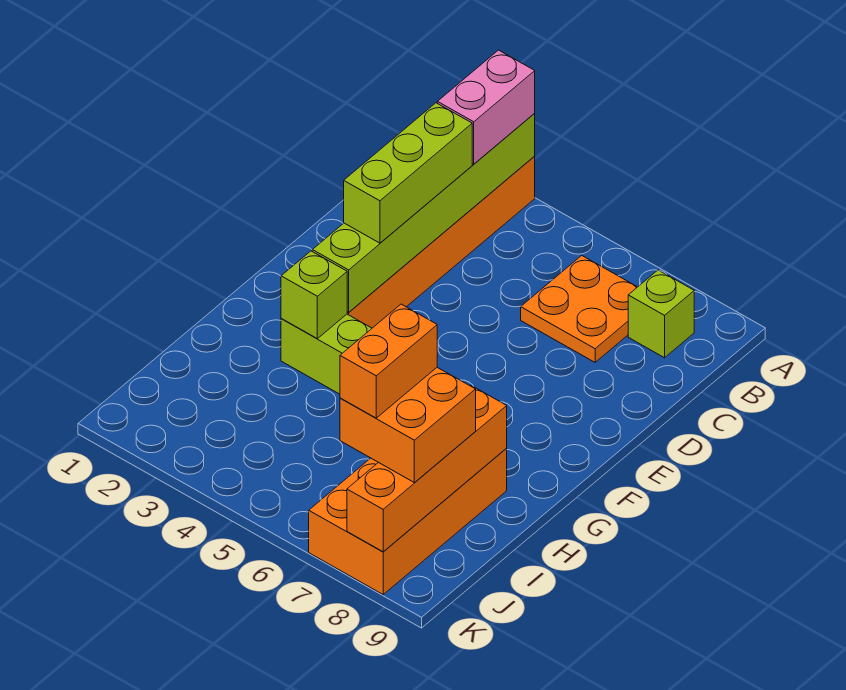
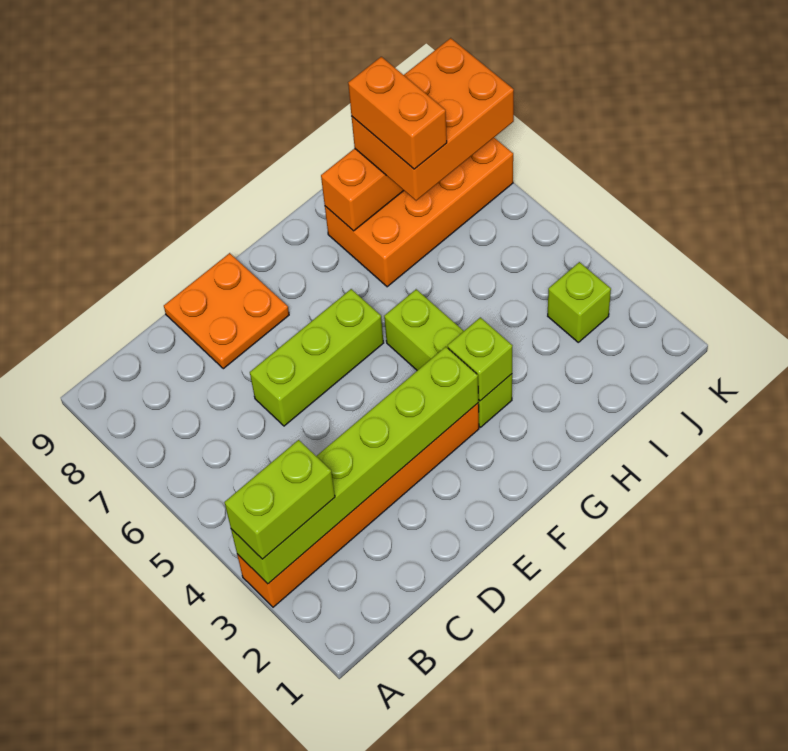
pink brick A3:B3 level 3 -> lime brick A3:B3 level 3
orange plate B6:C7 level 1 -> orange plate D8:E9 level 1
lime brick B8 level 1 -> lime brick J3 level 1
lime brick C3:E3 level 3 -> lime brick D6:F6 level 1
orange brick I7:J8 level 3 -> orange brick I7:K8 level 3
orange brick I7:J7 level 4 -> orange brick I7:I8 level 4

